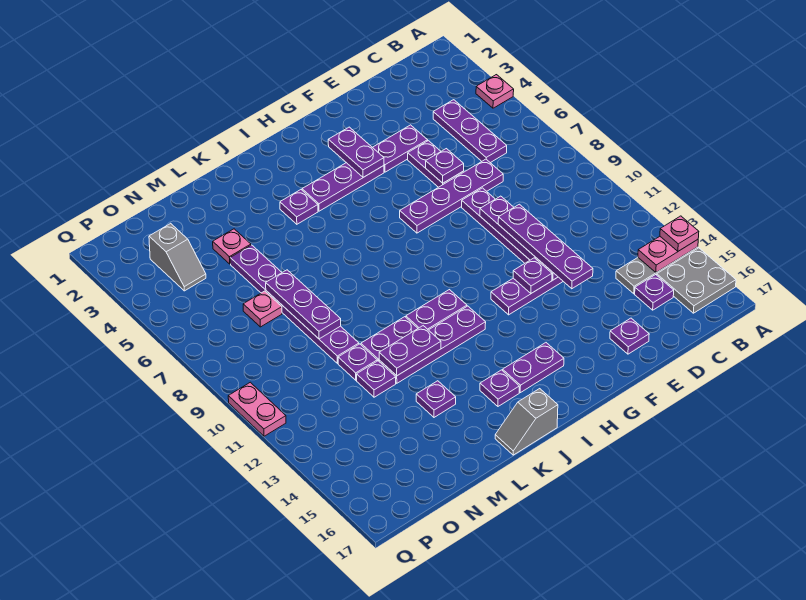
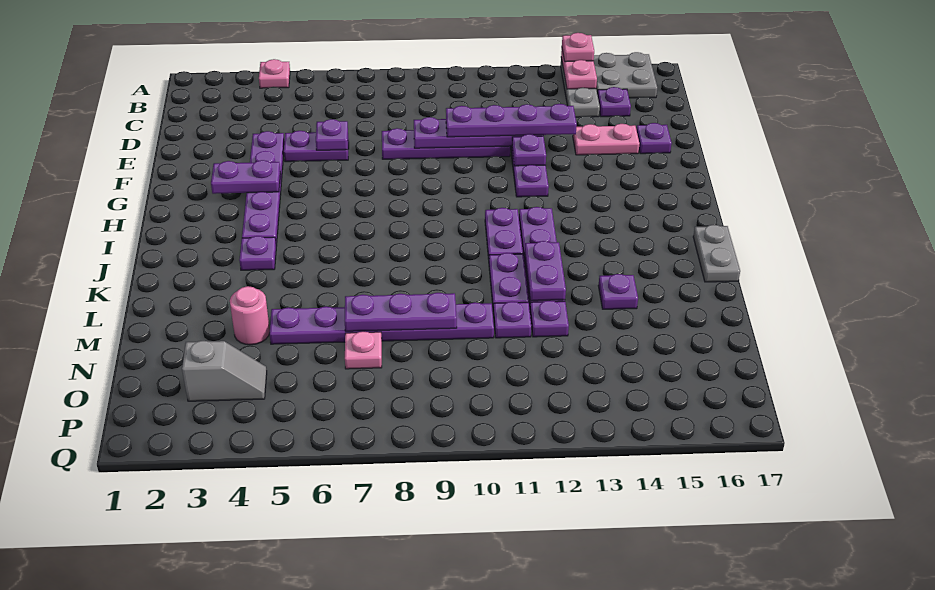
purple plate C4:C6 level 1 -> none
purple plate D7:G7 level 1 -> none
purple plate H15:I15 level 1 -> none
purple plate J15 level 1 -> none
grey slope J17:K17 level 1 top J -> grey plate J17:K17 level 1
pink plate M4 level 1 -> pink round brick M4 level 1
pink plate Q10:Q11 level 1 -> pink plate E14:E15 level 1

